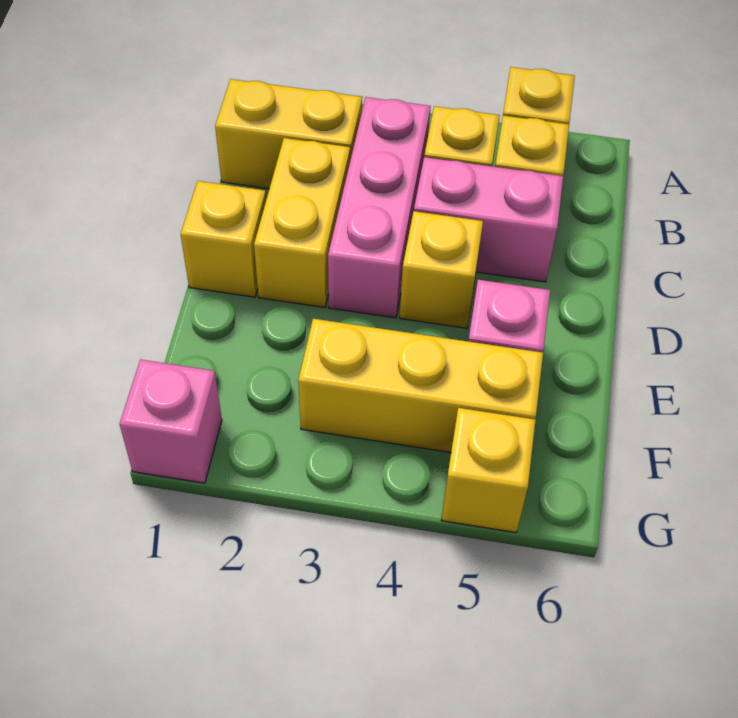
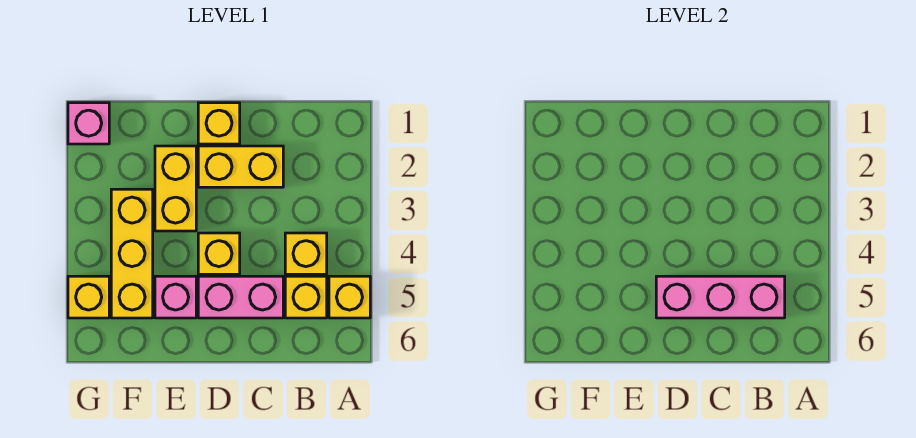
yellow brick B1:B2 level 1 -> yellow brick E2:E3 level 1
pink brick B3:D3 level 1 -> pink brick B5:D5 level 2
pink brick C4:C5 level 1 -> pink brick C5:D5 level 1

